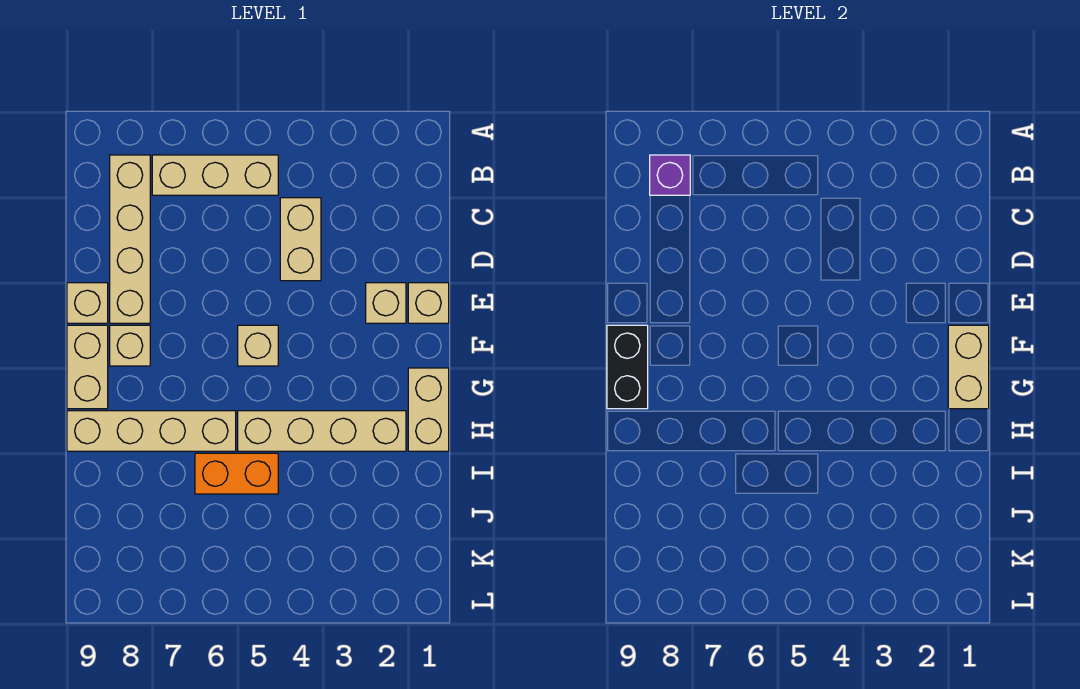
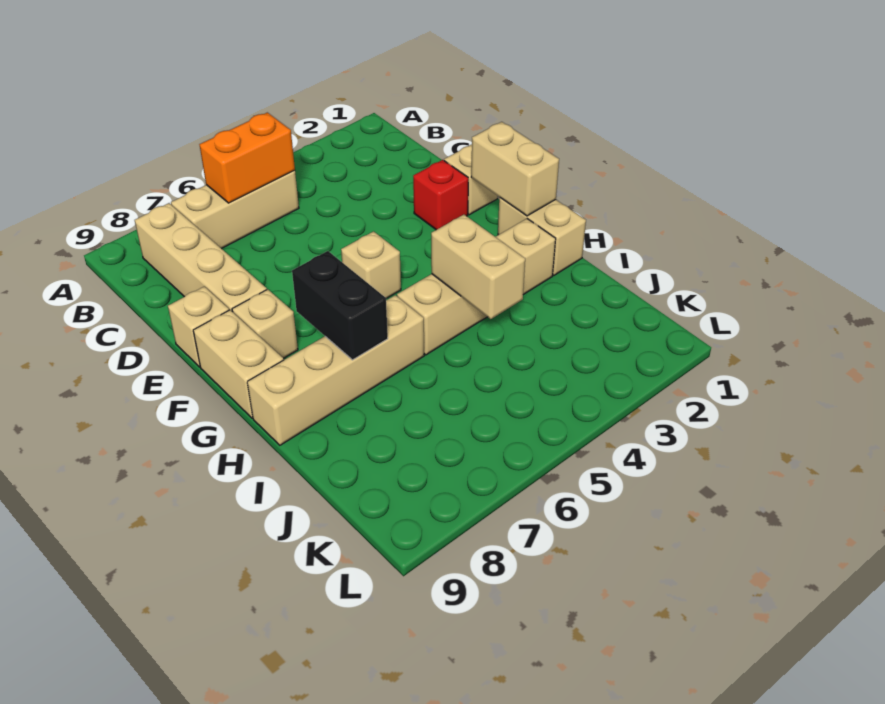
purple brick B8 level 2 -> none
tan brick C4:D4 level 1 -> tan brick H4:I4 level 2
tan brick E2 level 1 -> red brick E2 level 1
black brick F9:G9 level 2 -> black brick G7:H7 level 2
orange brick I5:I6 level 1 -> orange brick B5:B6 level 2

